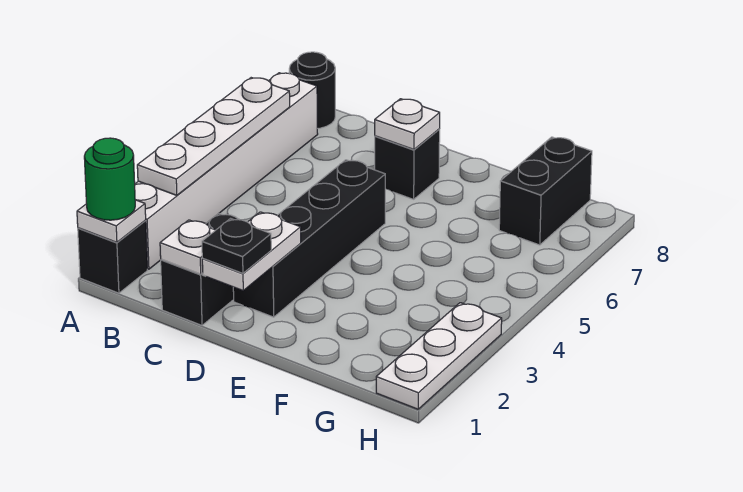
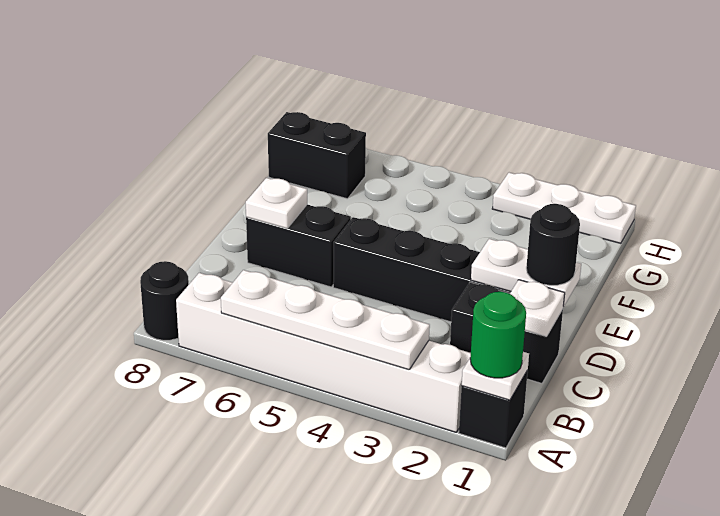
black plate D1 level 3 -> black round brick D1 level 3
black brick D7 level 1 -> black brick D6:D7 level 1

